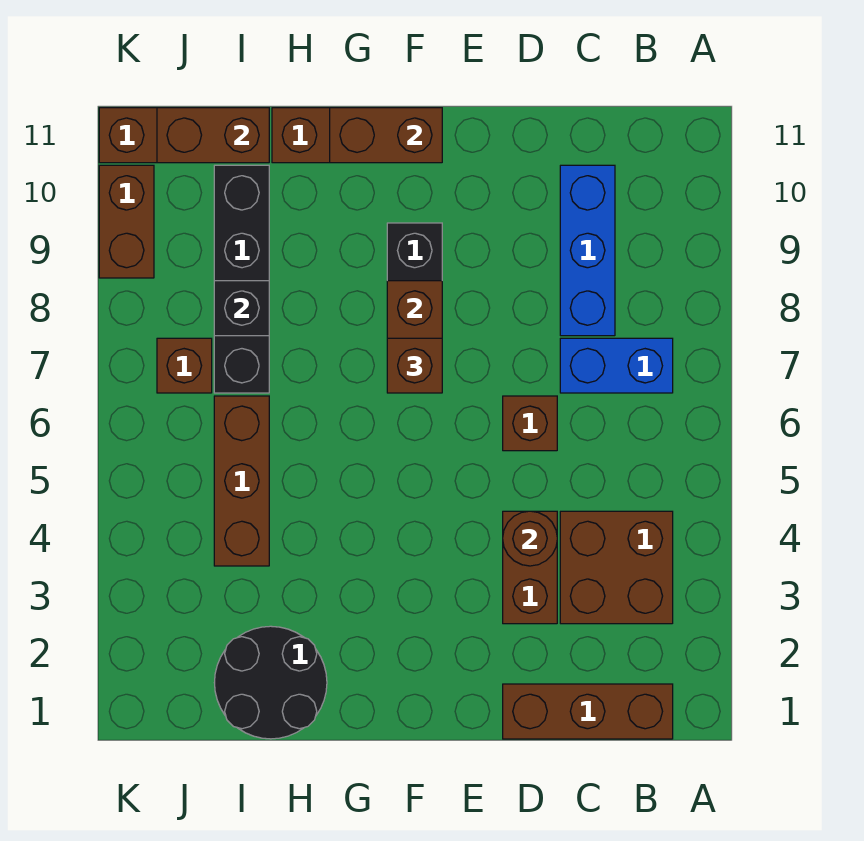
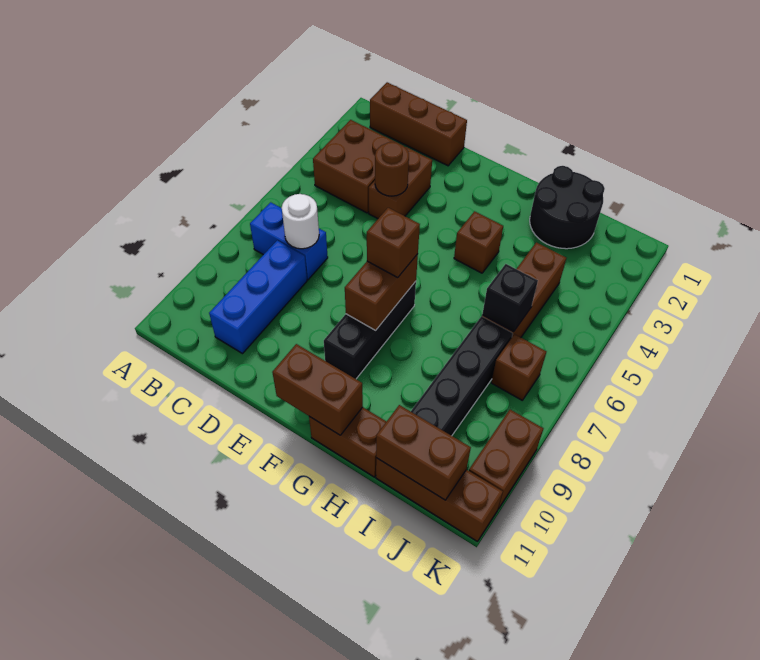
none -> white round brick C7 level 2
brown brick D6 level 1 -> brown brick G4 level 1
black brick I8 level 2 -> black brick I6 level 2

